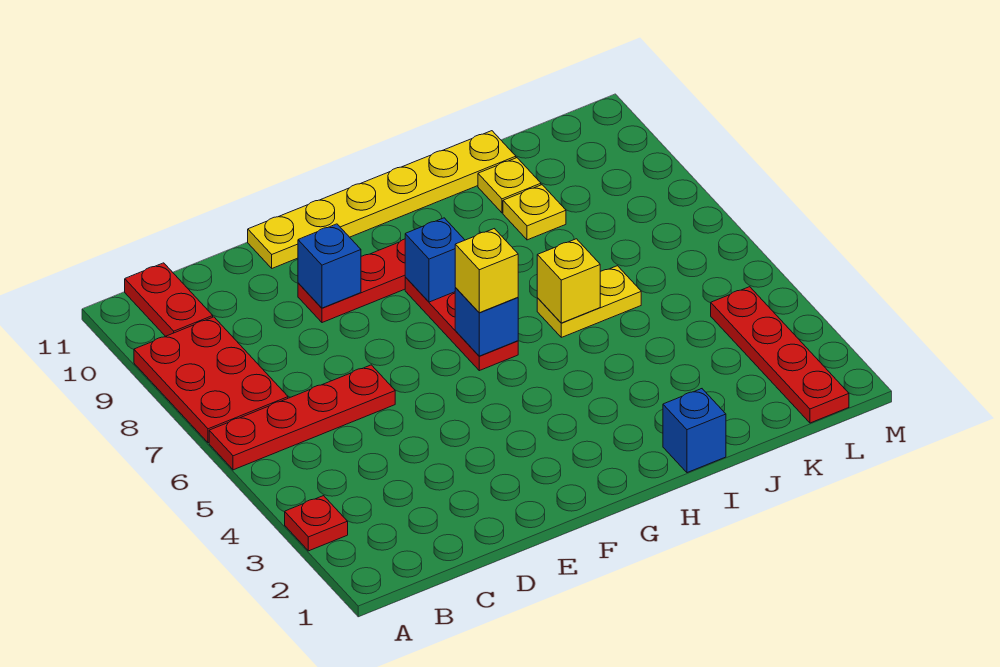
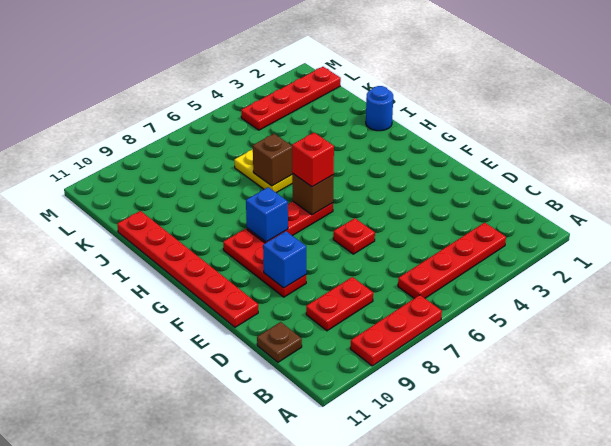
red plate A3 level 1 -> red plate E6 level 1
red plate A6:D6 level 1 -> red plate B3:B6 level 1
red plate A7:B9 level 1 -> red plate A7:A9 level 1
red plate B10:B11 level 1 -> red plate C8:C9 level 1
none -> brown plate C11 level 1
yellow plate E11:J11 level 1 -> red plate E11:J11 level 1
blue brick G6 level 2 -> brown brick G6 level 2
yellow brick G6 level 3 -> red brick G6 level 3
blue brick I1 level 1 -> blue round brick I1 level 1
yellow brick I6 level 2 -> brown brick I6 level 2
yellow plate J9 level 1 -> none
yellow plate J10 level 1 -> none

